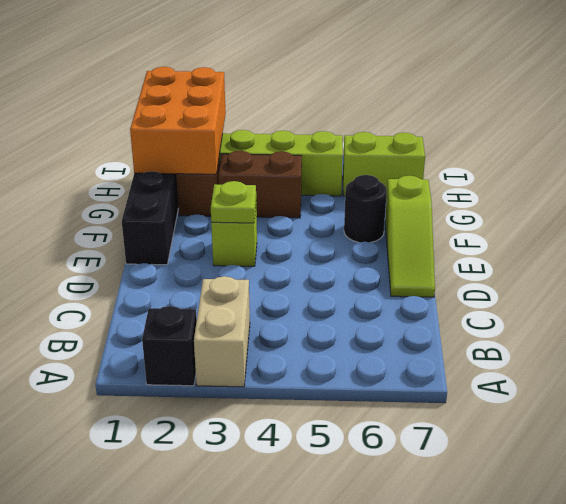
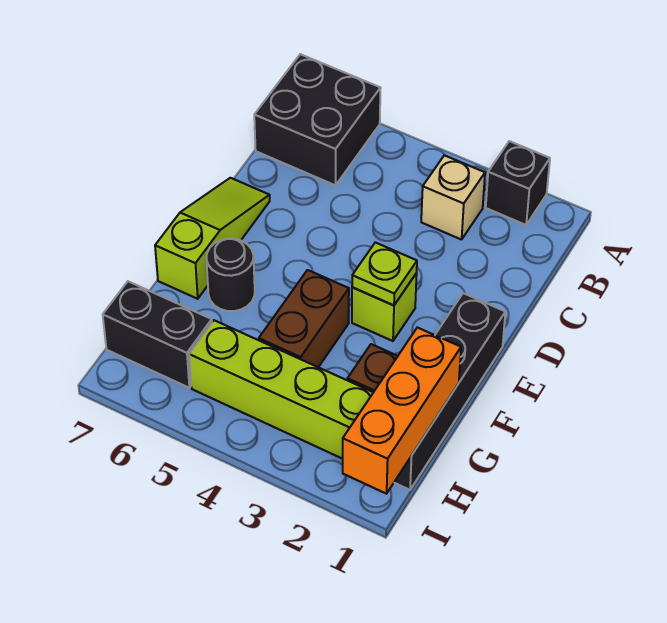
tan brick A3:B3 level 1 -> tan brick B3 level 1
none -> black brick A6:B7 level 1
orange brick G1:I2 level 2 -> orange brick G1:I1 level 2
brown brick G3:G4 level 1 -> brown brick F4:G4 level 1
lime brick H6:H7 level 1 -> black brick H6:H7 level 1

